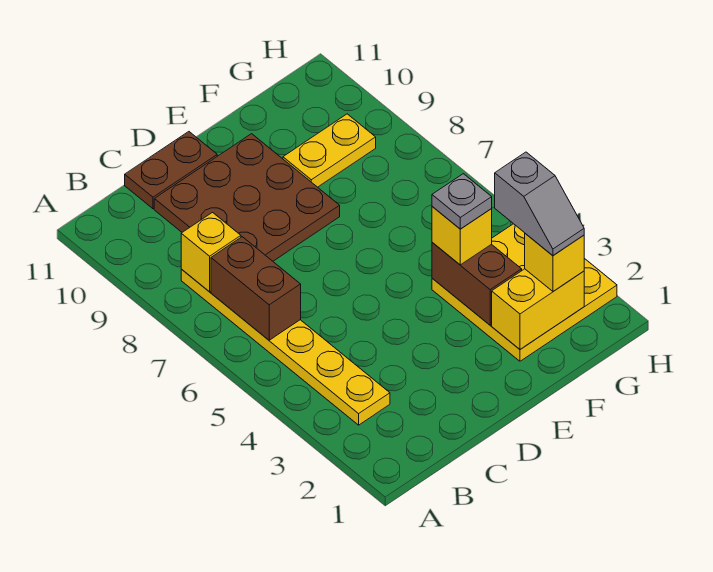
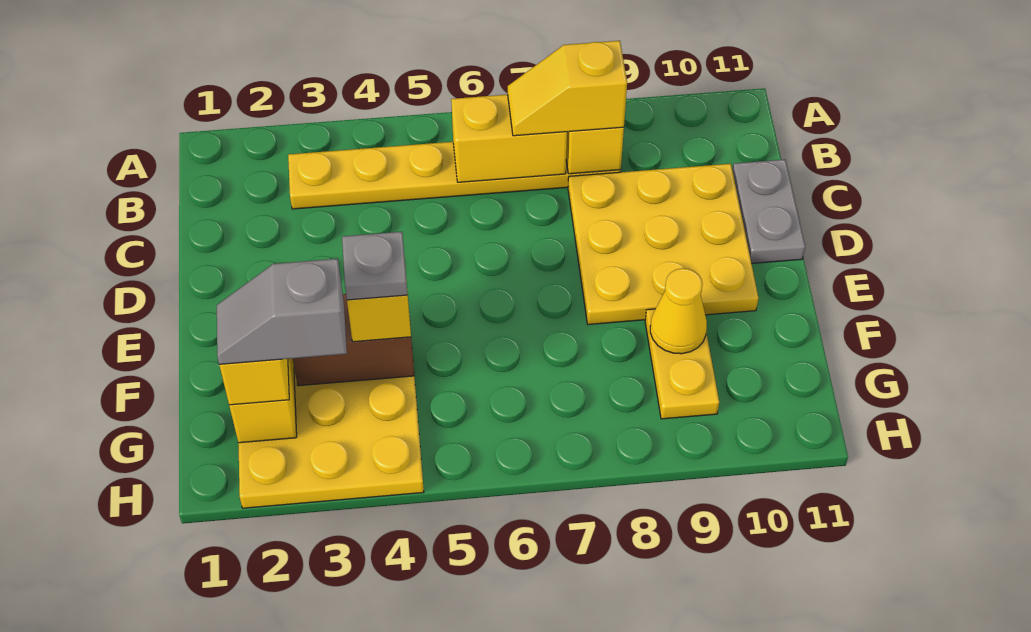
brown brick B6:B7 level 2 -> yellow brick B6:B7 level 2
none -> yellow slope B7:B8 level 3 top 8
brown plate C8:E10 level 1 -> yellow plate C8:E10 level 1
brown plate C11:D11 level 1 -> grey plate C11:D11 level 1
none -> yellow cone F9 level 2

